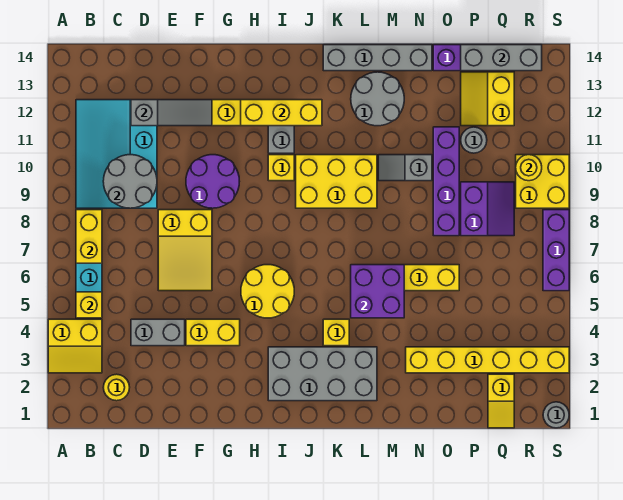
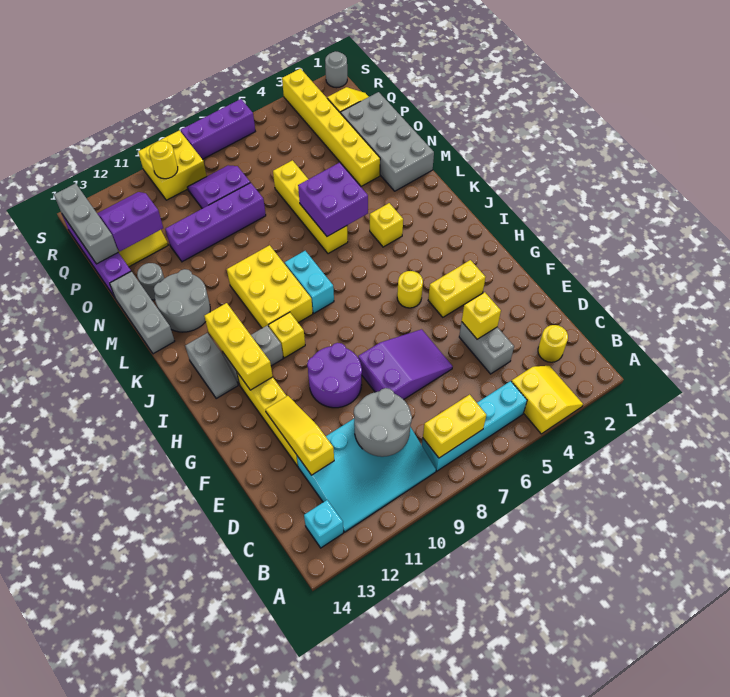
yellow brick B5 level 2 -> yellow brick E4 level 2
none -> cyan brick B13 level 1
grey slope D12:F12 level 2 top D -> yellow slope D12:F12 level 2 top D
yellow slope E6:F8 level 1 top 8 -> purple slope E6:F8 level 1 top 8
yellow brick F4:G4 level 1 -> yellow brick G3:G4 level 1
yellow round brick H5:I6 level 1 -> yellow round brick H5 level 1
grey brick I2:L3 level 1 -> grey brick M1:P2 level 1
none -> cyan brick J8:K8 level 1
grey brick K14:N14 level 1 -> grey brick L14:N14 level 1
grey slope M10:N10 level 1 top N -> grey slope I13:J13 level 1 top J
grey round brick P11 level 1 -> grey round brick N13 level 1
none -> purple slope P12:Q13 level 2 top P

